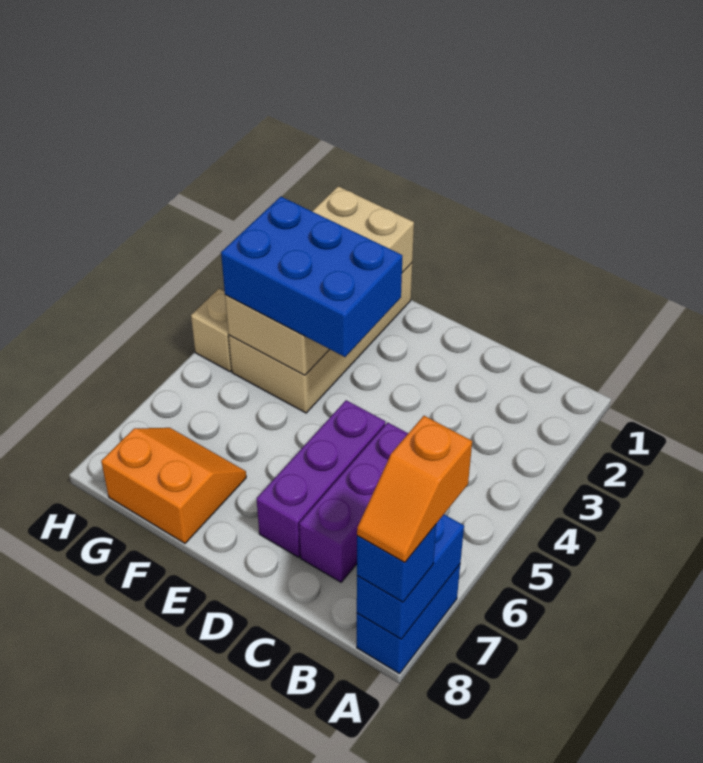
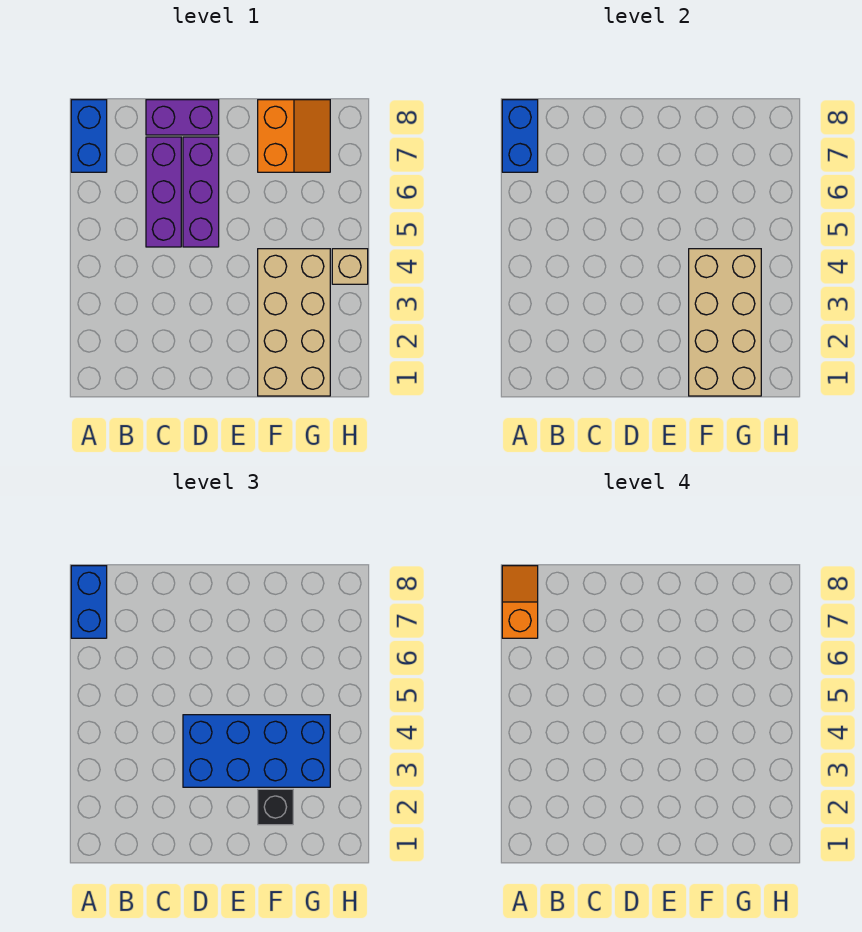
blue brick A8 level 3 -> blue brick A7:A8 level 3
none -> purple brick C8:D8 level 1
blue brick E3:G4 level 3 -> blue brick D3:G4 level 3
none -> black brick F2 level 3
orange slope F7:G8 level 1 top 8 -> orange slope F7:G8 level 1 top F

